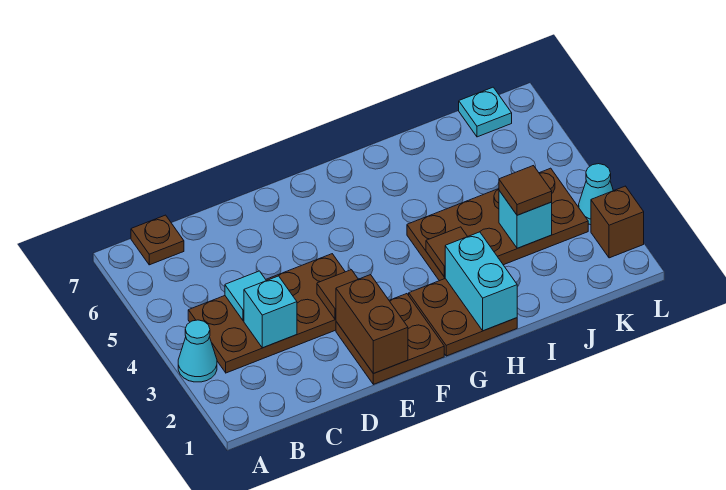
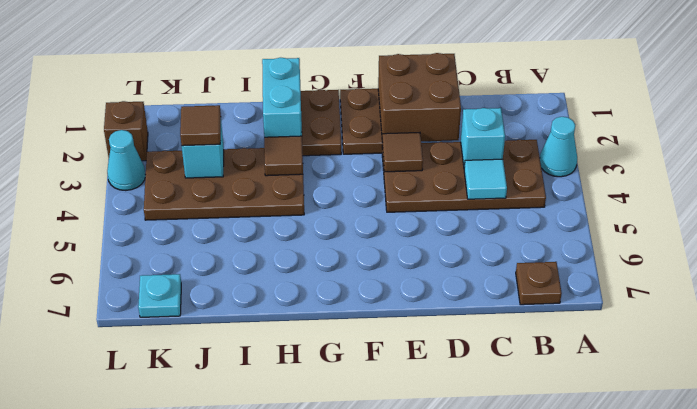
brown brick E1:E2 level 2 -> brown brick D1:E2 level 2

